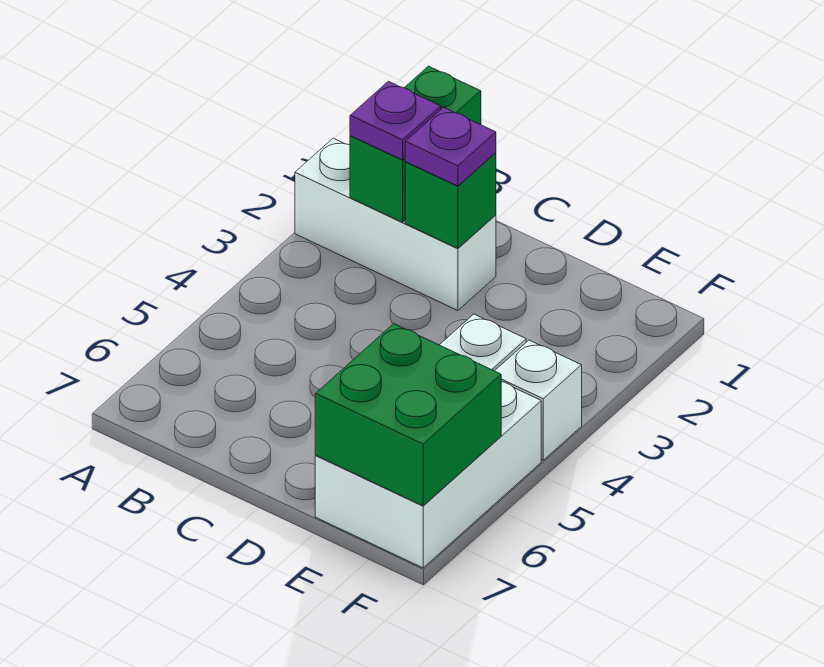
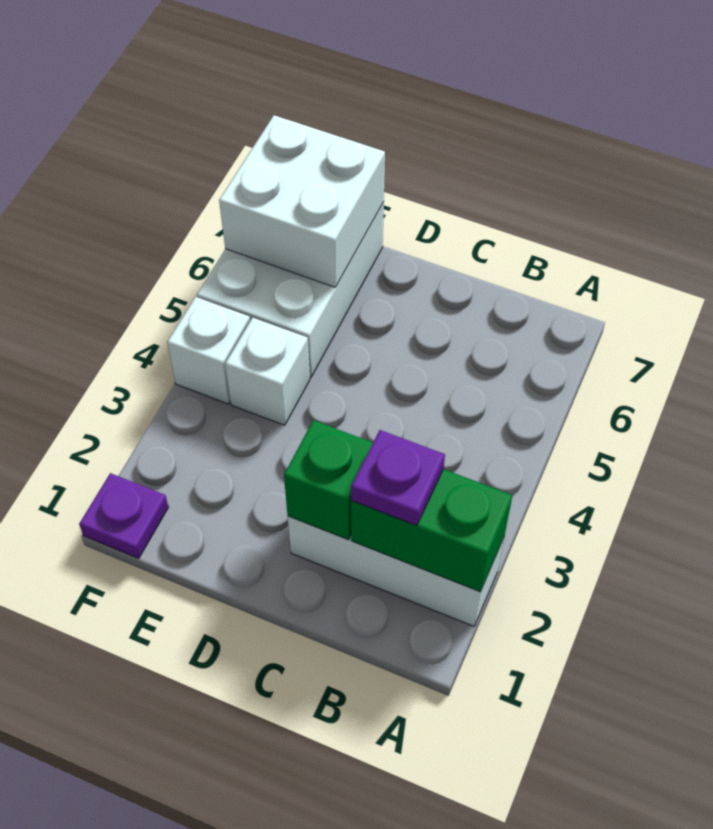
green brick B1:B2 level 2 -> green brick A2:B2 level 2
purple plate C2 level 3 -> purple plate F1 level 1
green brick E6:F7 level 2 -> white brick E6:F7 level 2

